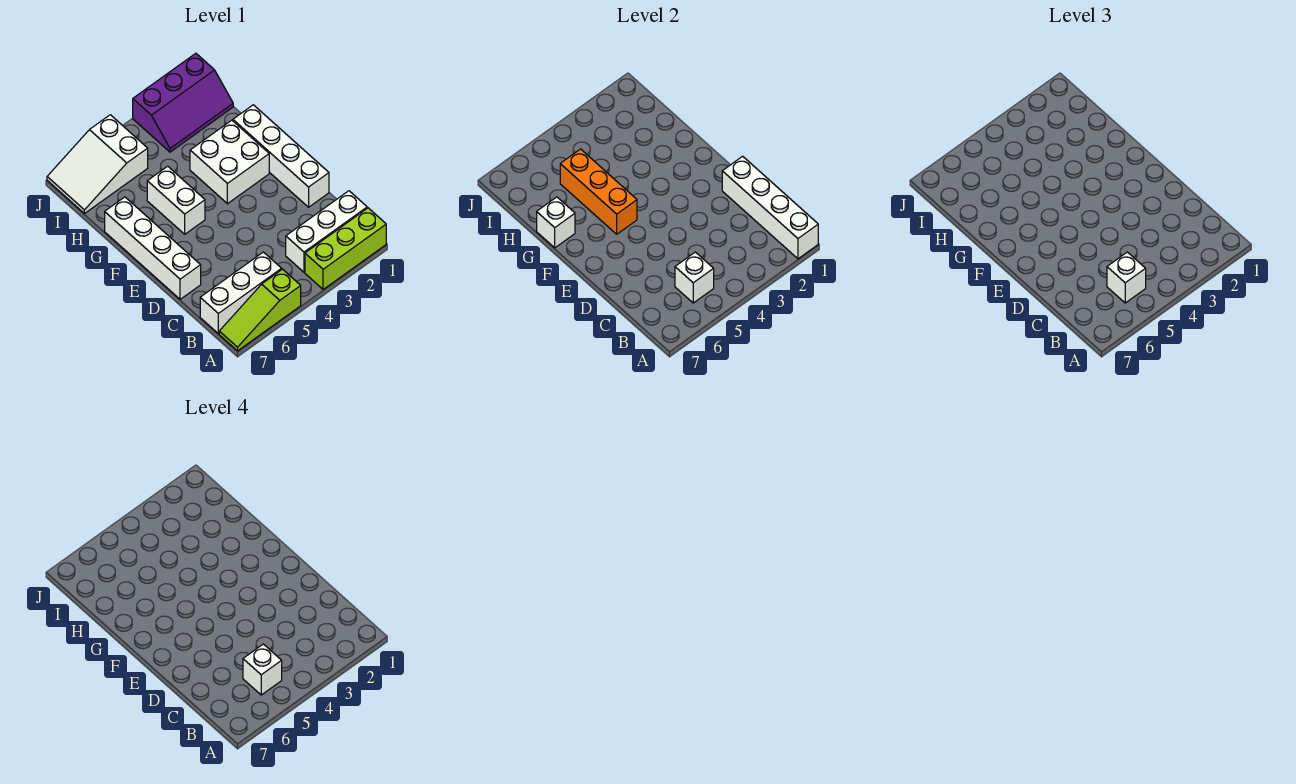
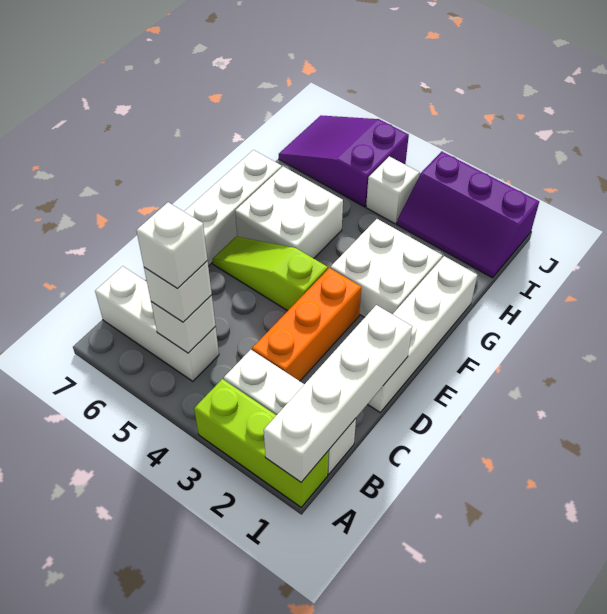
lime slope A5:A7 level 1 top 5 -> lime slope E4:E6 level 1 top 4
white brick F5:G5 level 1 -> white brick F5:G6 level 1
orange brick F5:H5 level 2 -> orange brick C3:E3 level 1
white brick G7 level 2 -> white brick I4 level 1
white slope I5:J7 level 1 top 5 -> purple slope I5:J7 level 1 top 5

